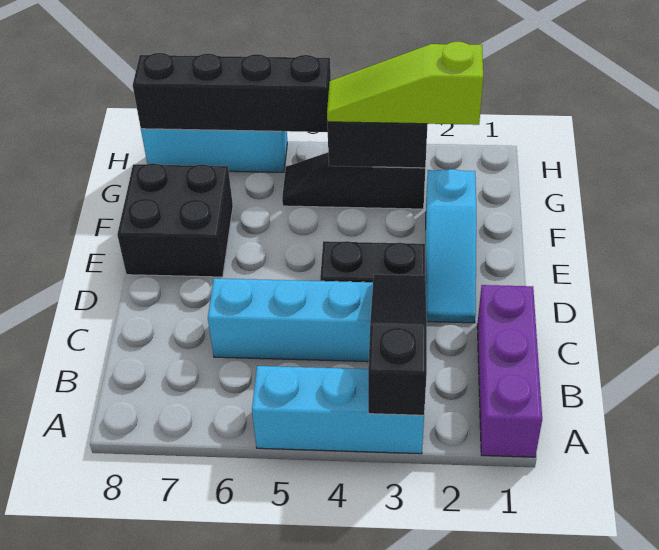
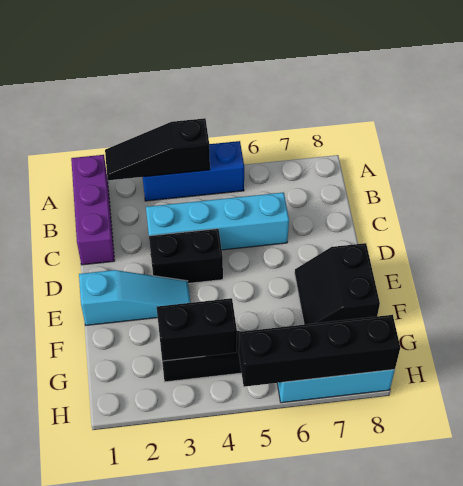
cyan brick A3:A5 level 1 -> blue brick A3:A5 level 1
black slope A3:C3 level 2 top A -> black slope A2:A4 level 2 top 4
cyan slope D2:F2 level 1 top F -> cyan slope E1:E3 level 1 top 1
black brick E7:F8 level 1 -> black slope E7:F8 level 1 top 8
lime slope G2:G4 level 3 top 2 -> none

